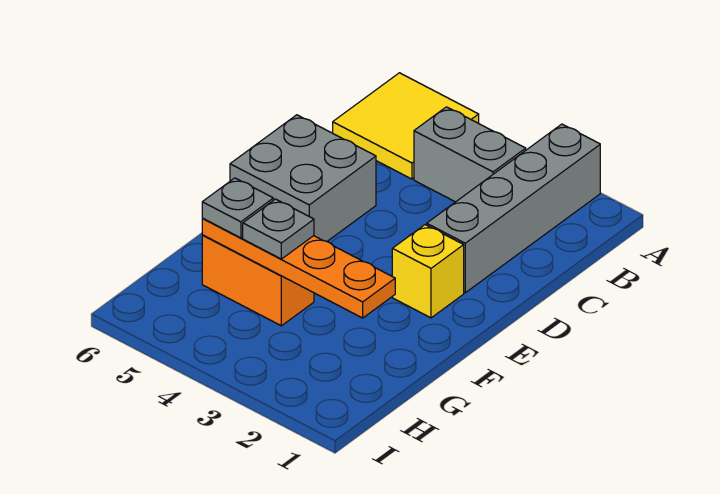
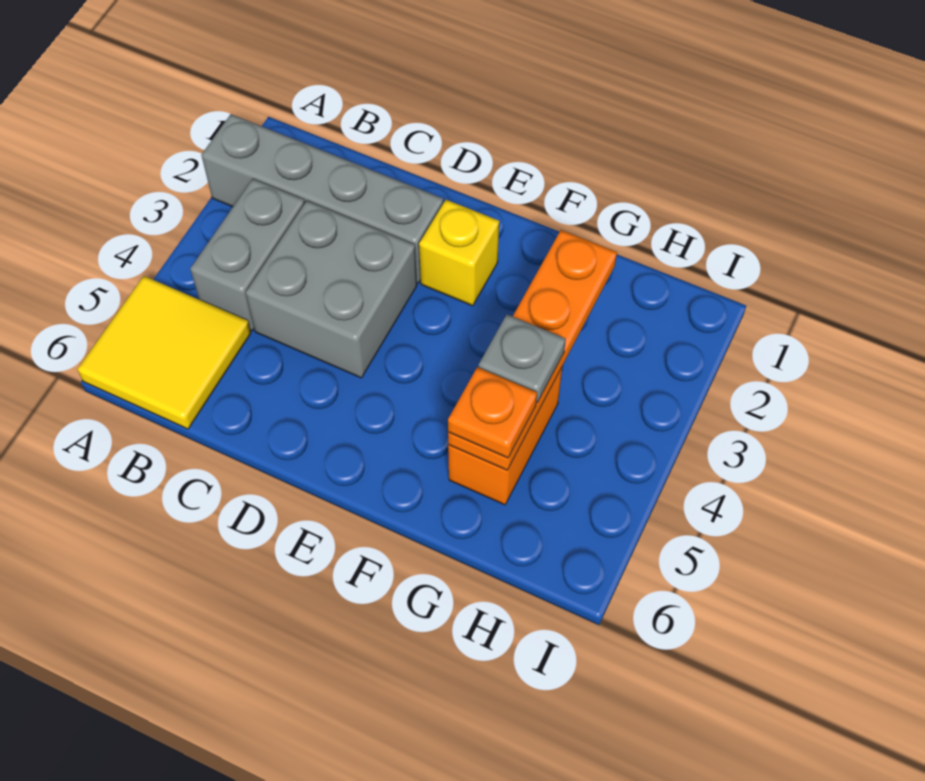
grey brick D5:E6 level 1 -> grey brick C3:D4 level 1
grey plate G5 level 3 -> orange plate G5 level 3

